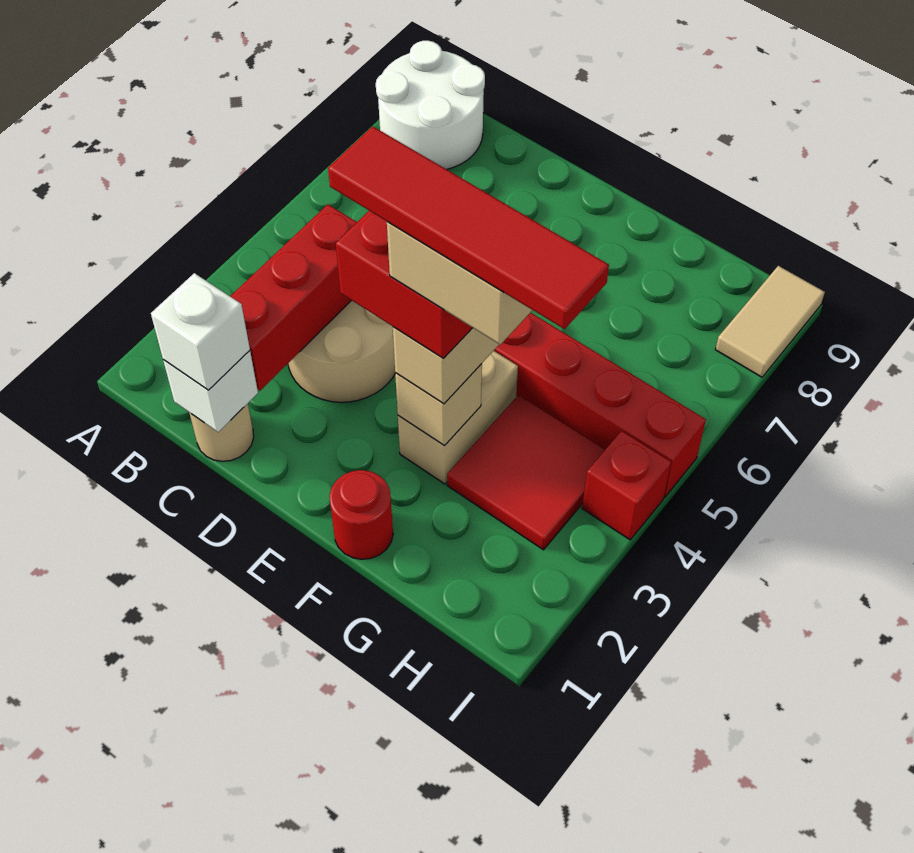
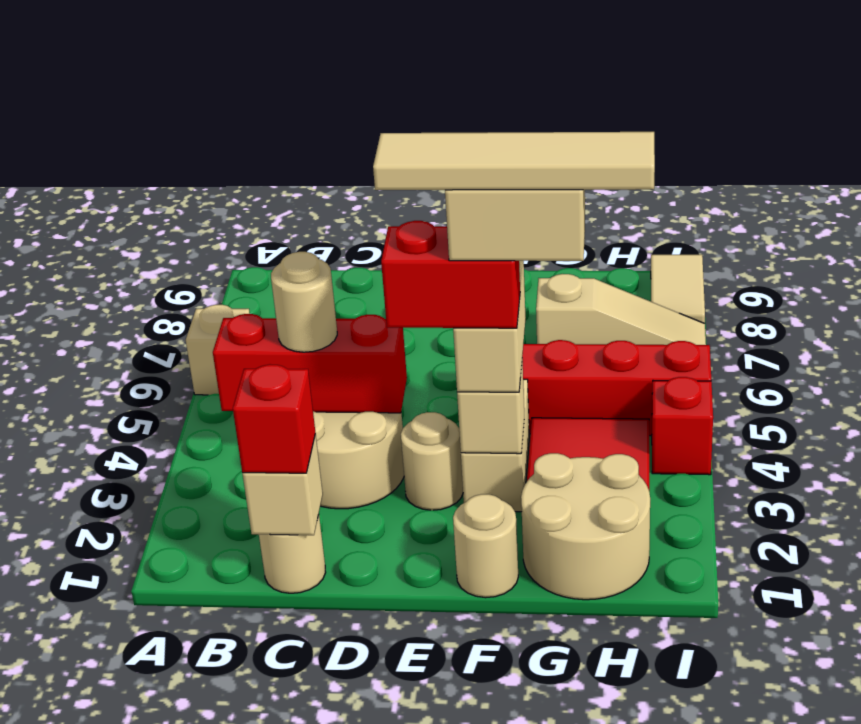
none -> tan brick A6 level 1
white round brick A8:B9 level 1 -> none
white brick C1 level 2 -> tan brick C1 level 2
white brick C1 level 3 -> red brick C1 level 3
red brick C2:C4 level 2 -> red brick B4:D4 level 2
none -> tan round brick C4 level 3
none -> tan round brick E3 level 1
red tile E3:H3 level 6 -> tan tile E3:H3 level 6
red round brick F1 level 1 -> tan round brick F1 level 1
none -> tan round brick G1:H2 level 1
none -> tan slope G7:I7 level 1 top G

